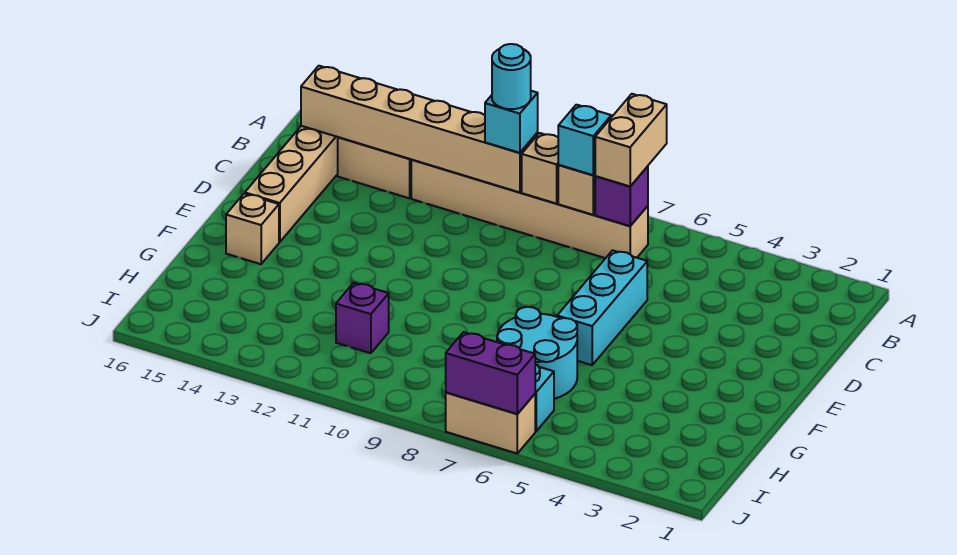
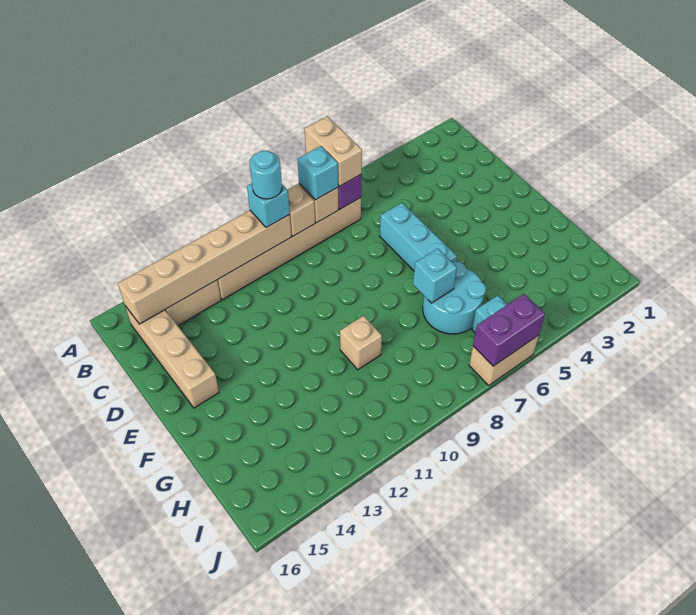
tan brick F15 level 1 -> tan brick G10 level 1
none -> cyan brick G7 level 2
purple brick H11 level 1 -> none

